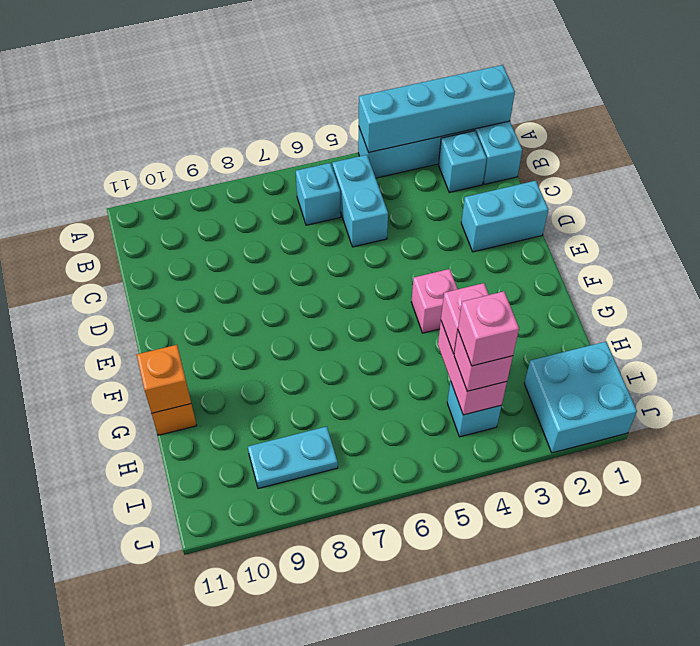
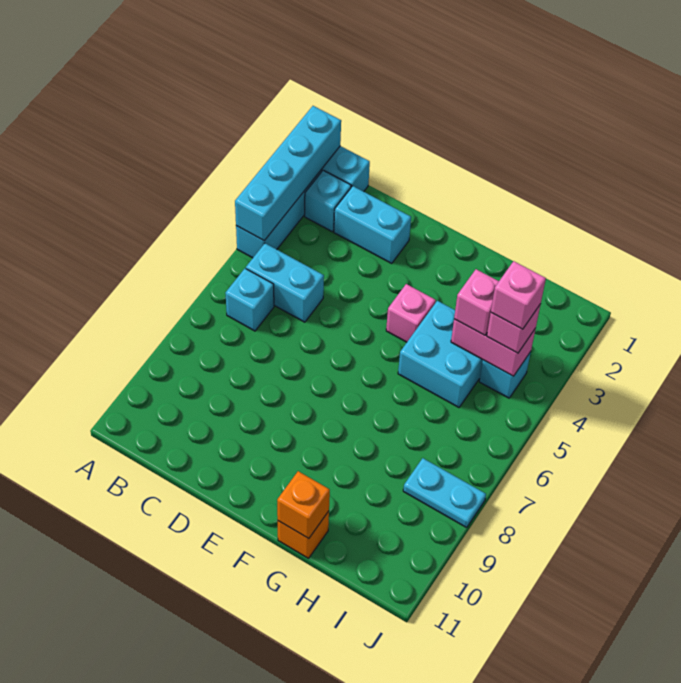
cyan brick D1:D2 level 1 -> cyan brick C2:D2 level 1
cyan brick I1:J2 level 1 -> cyan brick G4:H5 level 1
cyan plate I8:I9 level 1 -> cyan plate I8:J8 level 1

